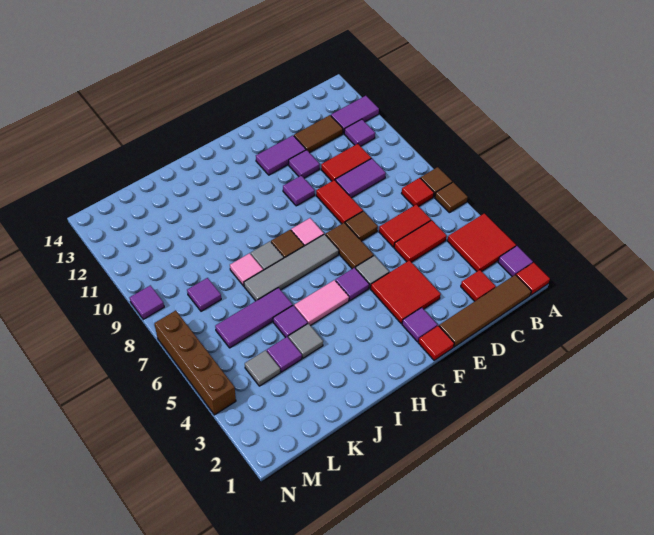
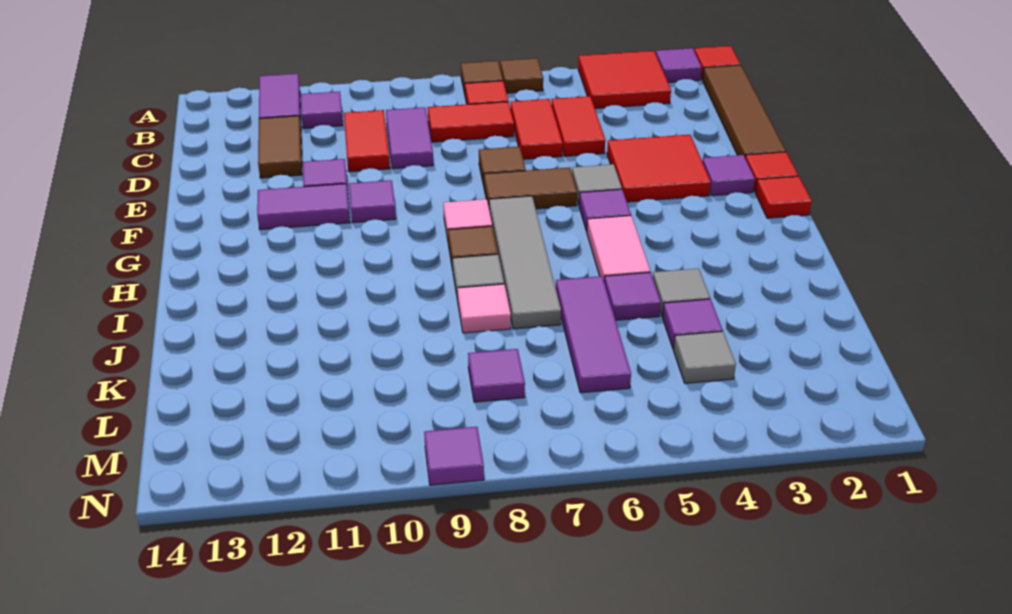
red tile C2 level 1 -> red tile G1 level 1
red tile E8:E9 level 1 -> red tile C7:C8 level 1
purple tile E12:F12 level 1 -> purple tile F11:F12 level 1
brown brick N4:N7 level 1 -> none

